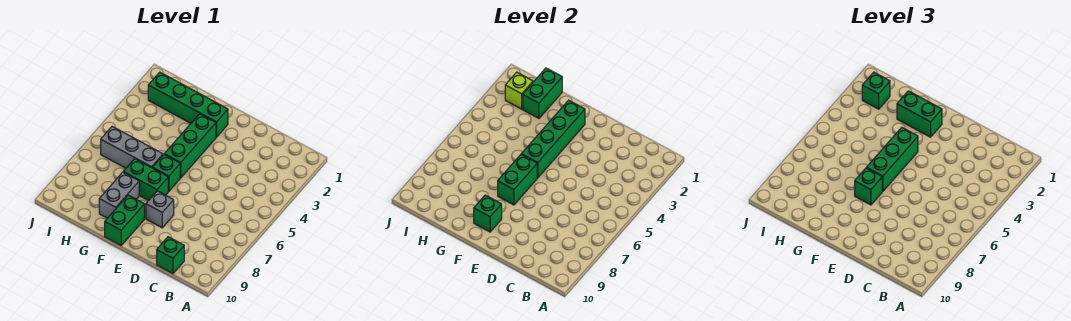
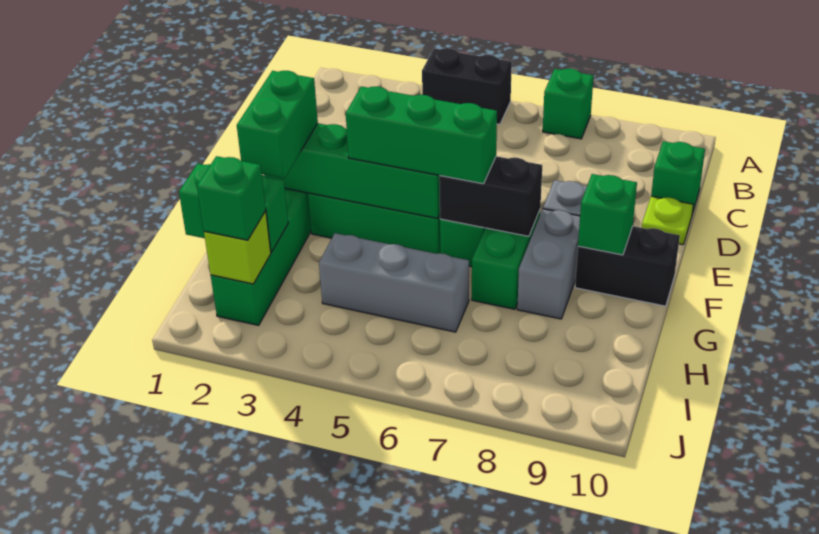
none -> black brick A4:A5 level 1
none -> lime plate D10 level 1
green brick F6:F7 level 2 -> black brick F6:F7 level 2
green brick F7 level 3 -> green brick A7 level 1
green brick F9:F10 level 1 -> black brick F9:F10 level 1
grey brick G6:I6 level 1 -> grey brick H4:H6 level 1
grey brick G8:G9 level 1 -> grey brick F8:G8 level 1

